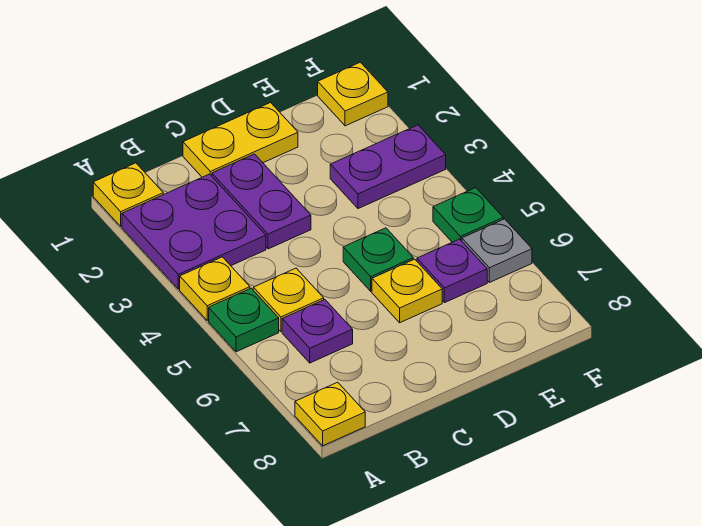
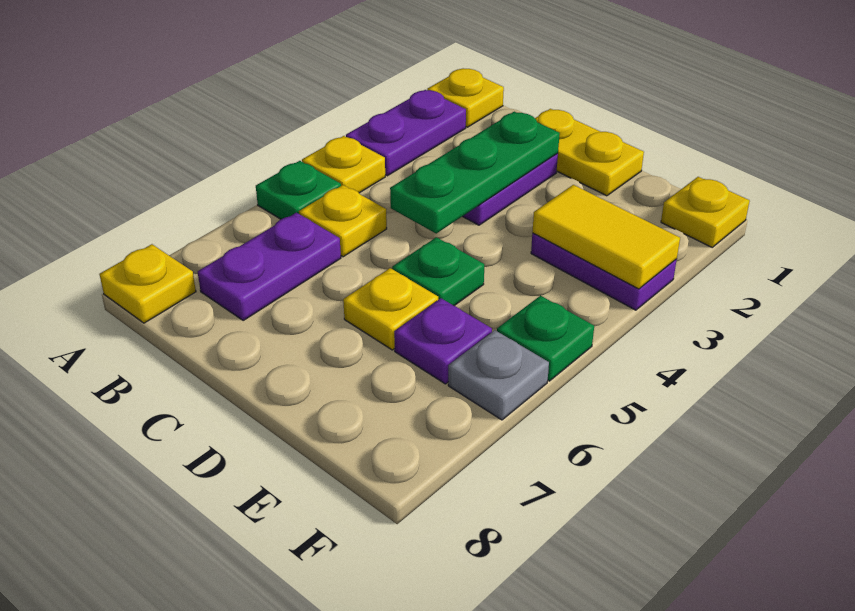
purple plate A2:B3 level 1 -> purple plate A2:A3 level 1
purple plate B6 level 1 -> purple plate B6:B7 level 1
none -> green plate C2:C4 level 2
none -> yellow tile E3:F3 level 2

